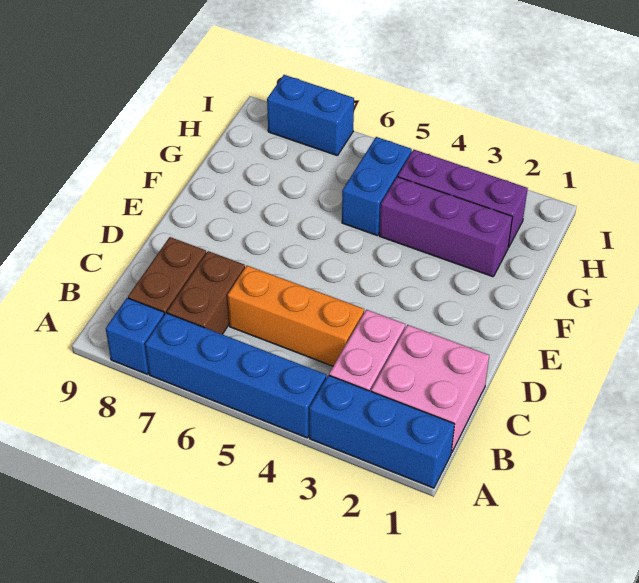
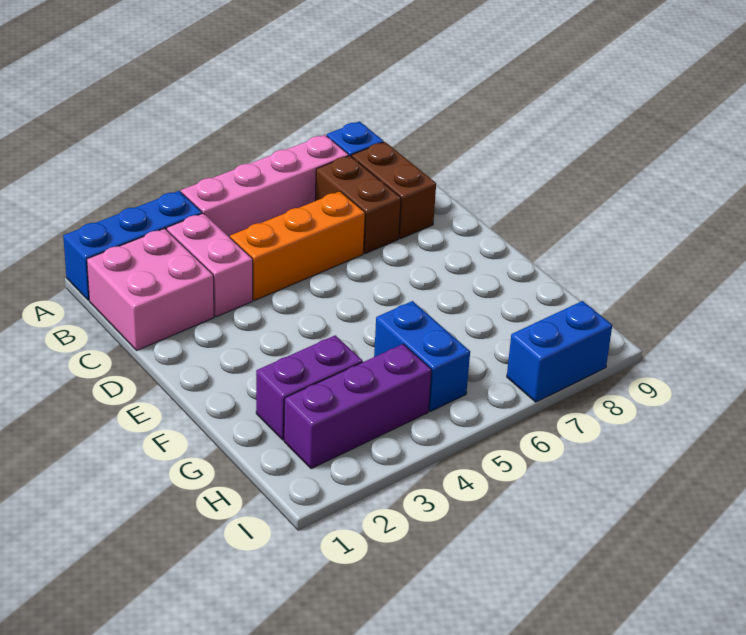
blue brick A4:A7 level 1 -> pink brick A4:A7 level 1
purple brick G2:G4 level 1 -> purple brick G2:G3 level 1

